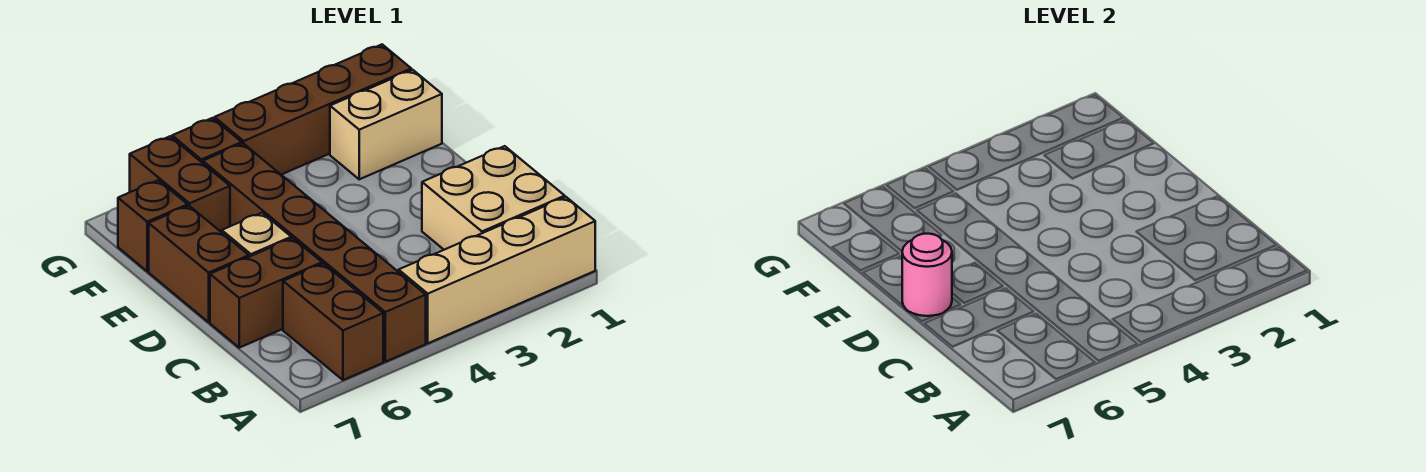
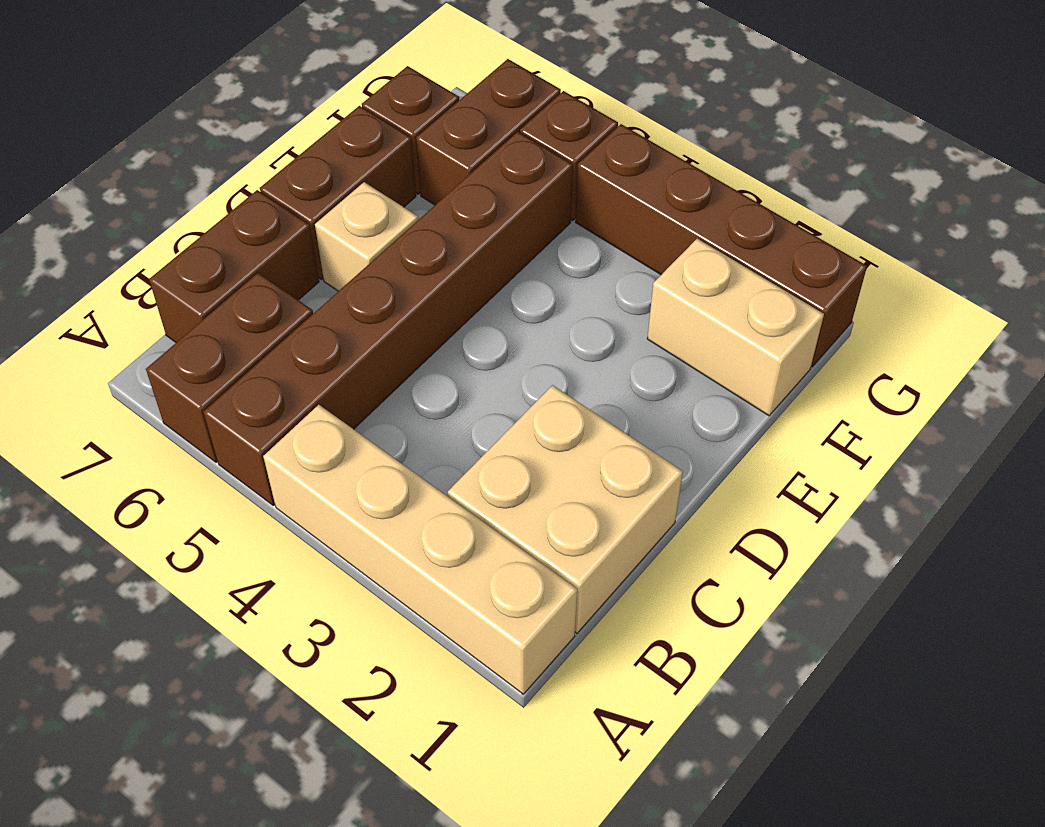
brown brick C6:C7 level 1 -> brown brick B7:C7 level 1
pink round brick D7 level 2 -> none

